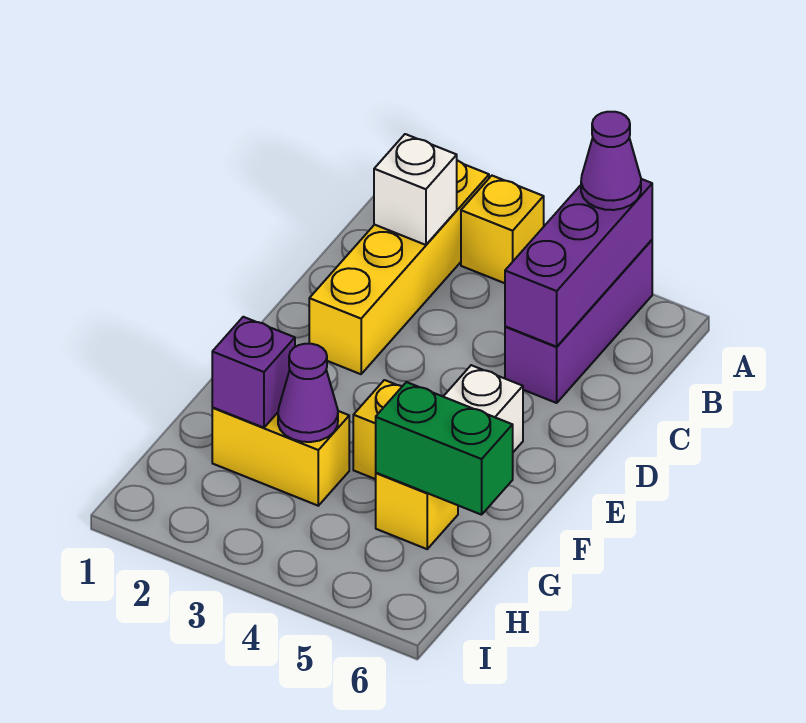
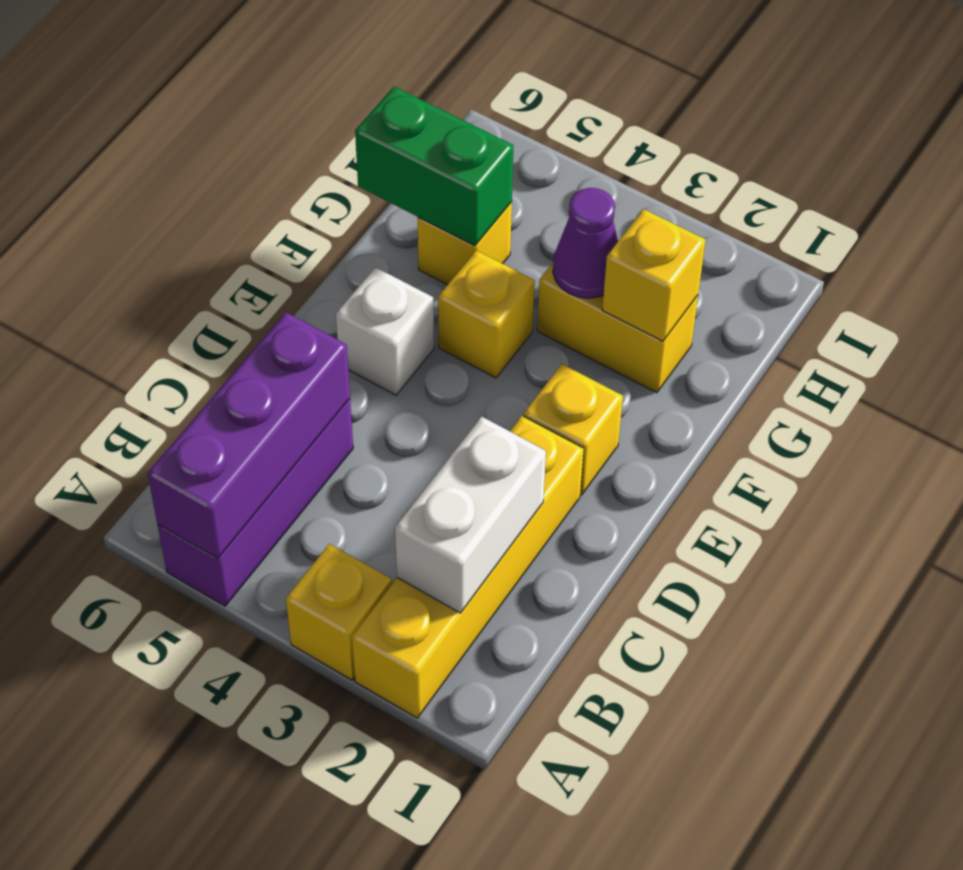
purple cone A5 level 3 -> none
white brick B2 level 2 -> white brick B2:C2 level 2
none -> yellow brick E2 level 1
purple brick G2 level 2 -> yellow brick G2 level 2

